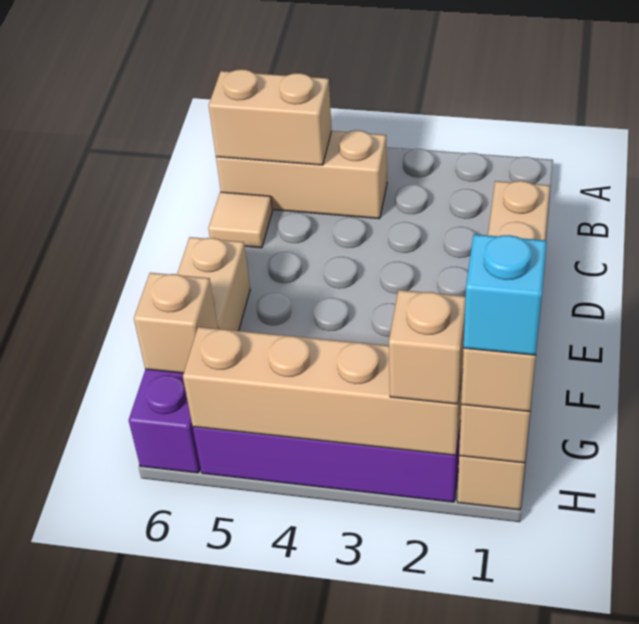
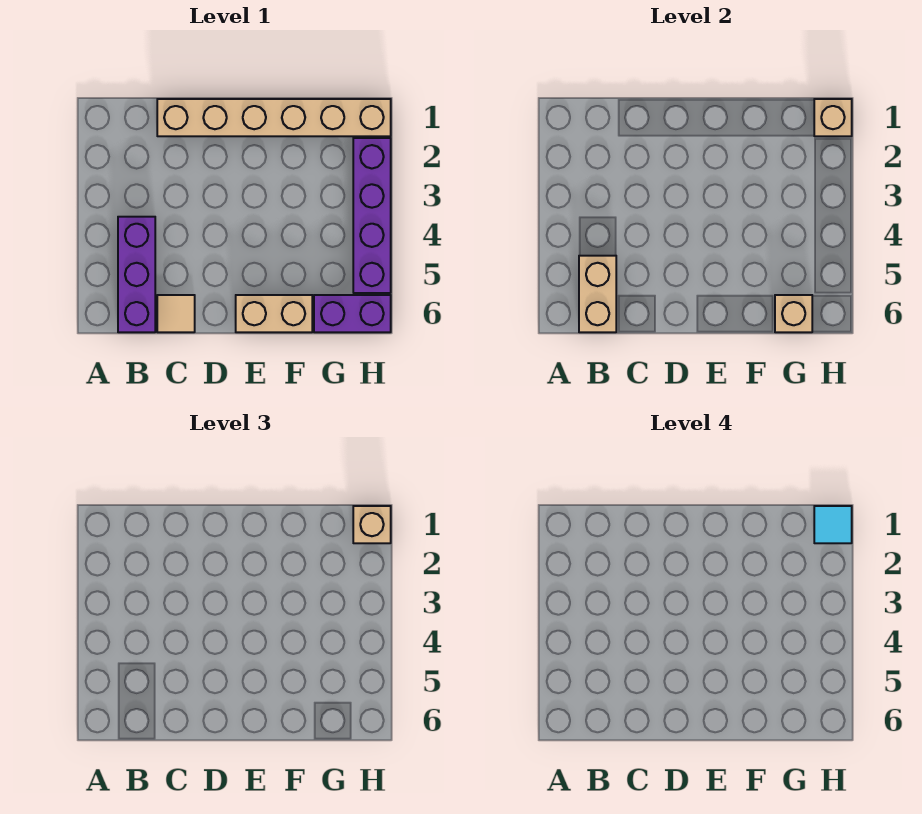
tan brick B4:B6 level 1 -> purple brick B4:B6 level 1
cyan brick H1 level 4 -> cyan tile H1 level 4
tan brick H2:H5 level 2 -> none
tan brick H2 level 3 -> none

